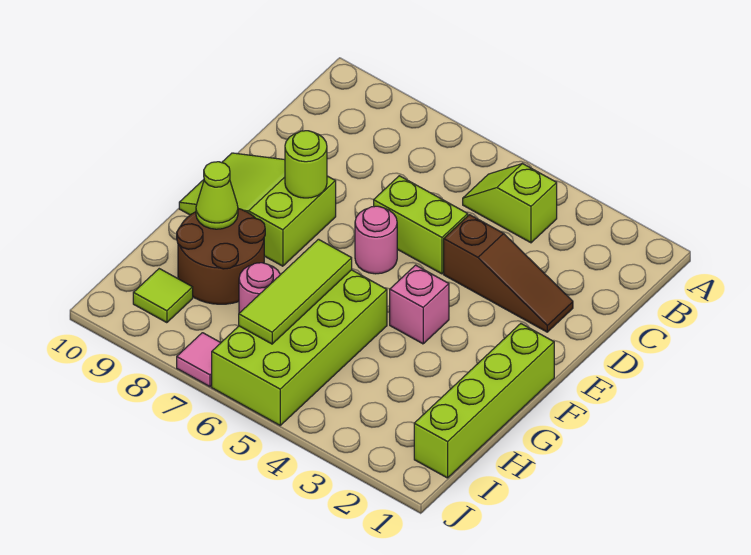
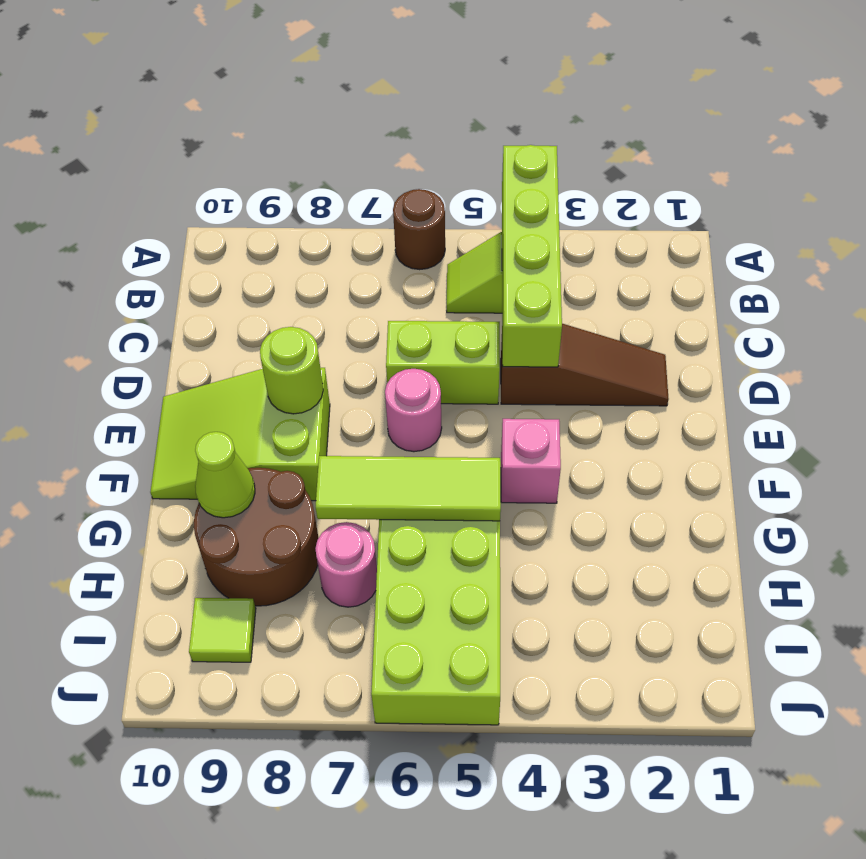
none -> brown round brick A6 level 1
lime brick F1:I1 level 1 -> lime brick A4:D4 level 2
lime tile G6:I6 level 2 -> lime tile G5:G7 level 2
pink tile J7 level 1 -> none

